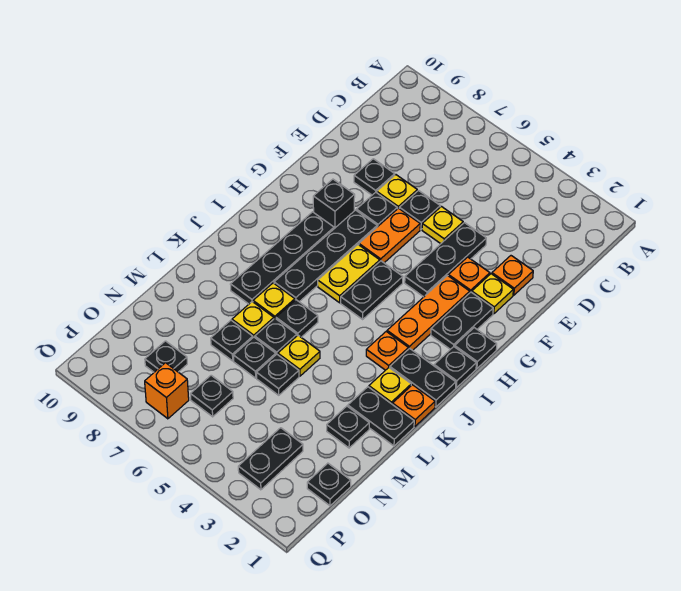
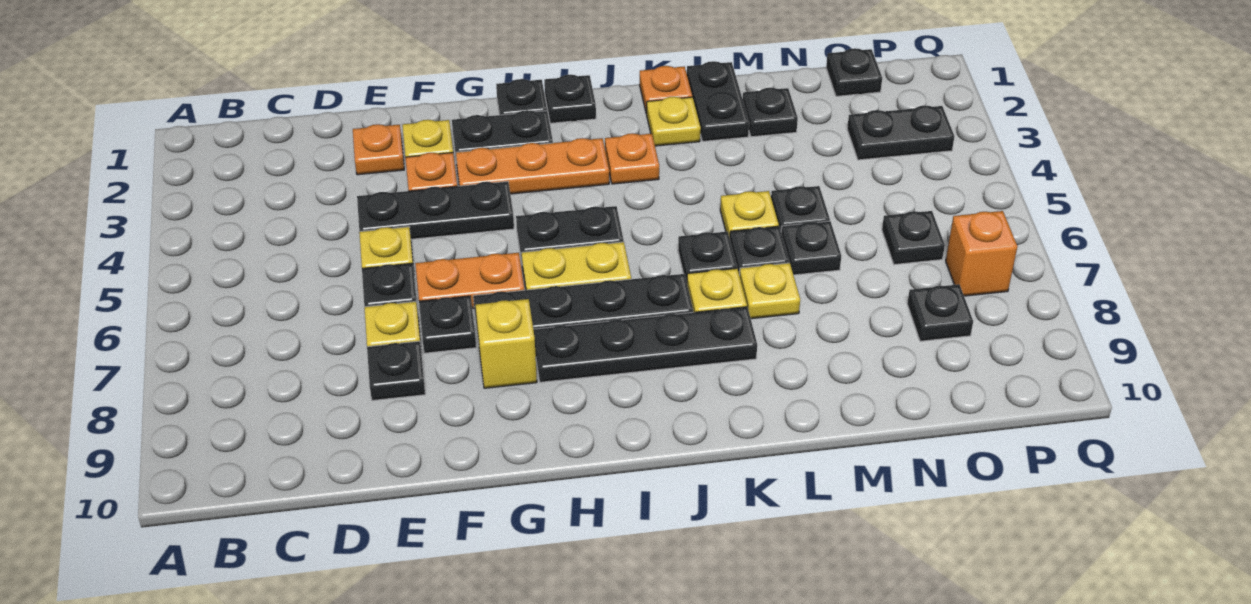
black brick G8 level 1 -> yellow brick G8 level 1
black plate J1:J2 level 1 -> none
black plate M7 level 1 -> none

